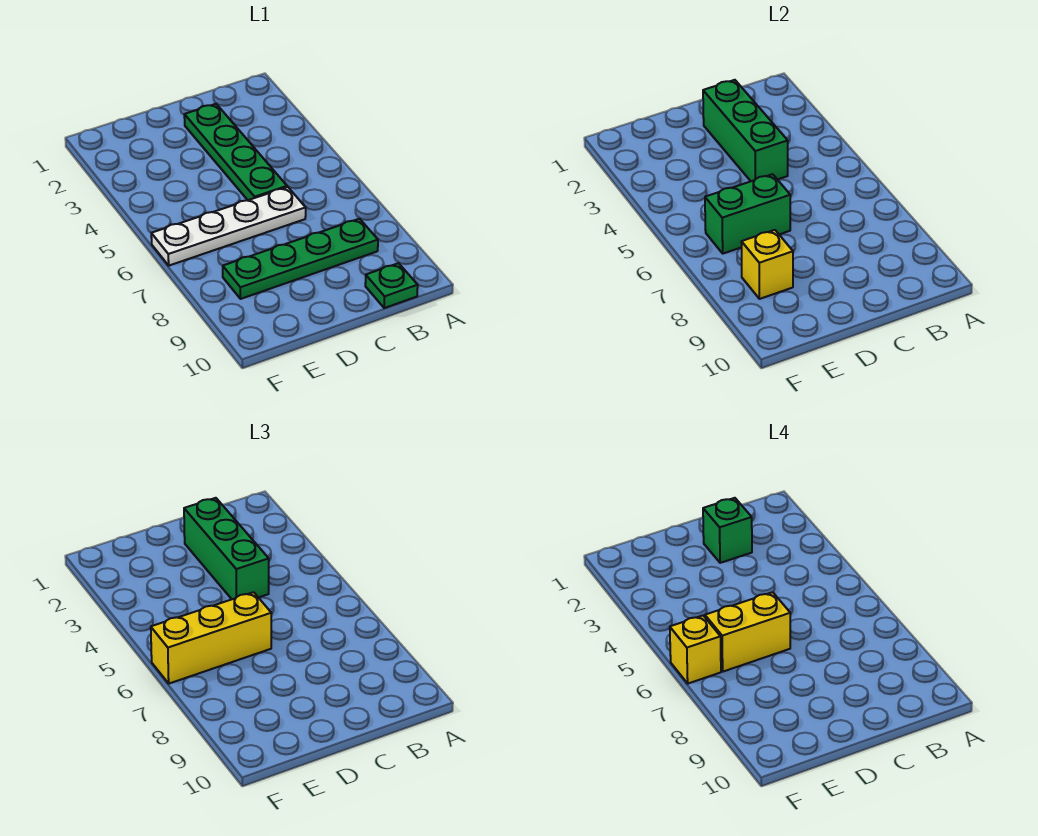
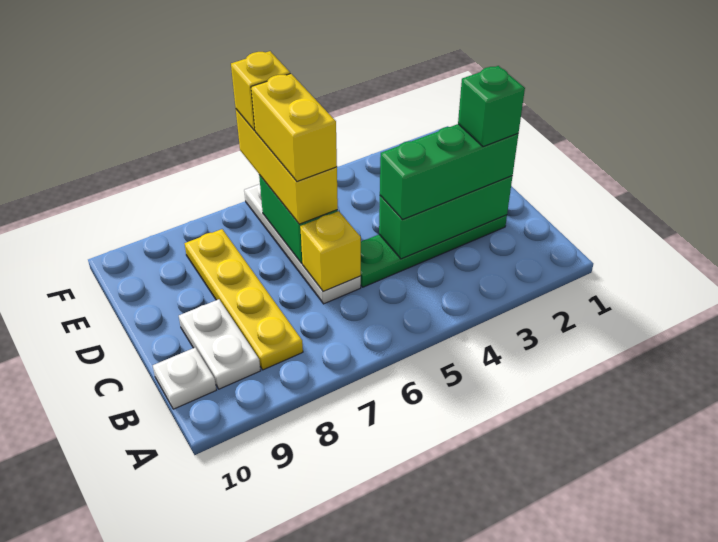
green plate B8:E8 level 1 -> yellow plate B8:E8 level 1
none -> white plate B9:C9 level 1
green plate B10 level 1 -> white plate B10 level 1
yellow brick E8 level 2 -> yellow brick C6 level 2

